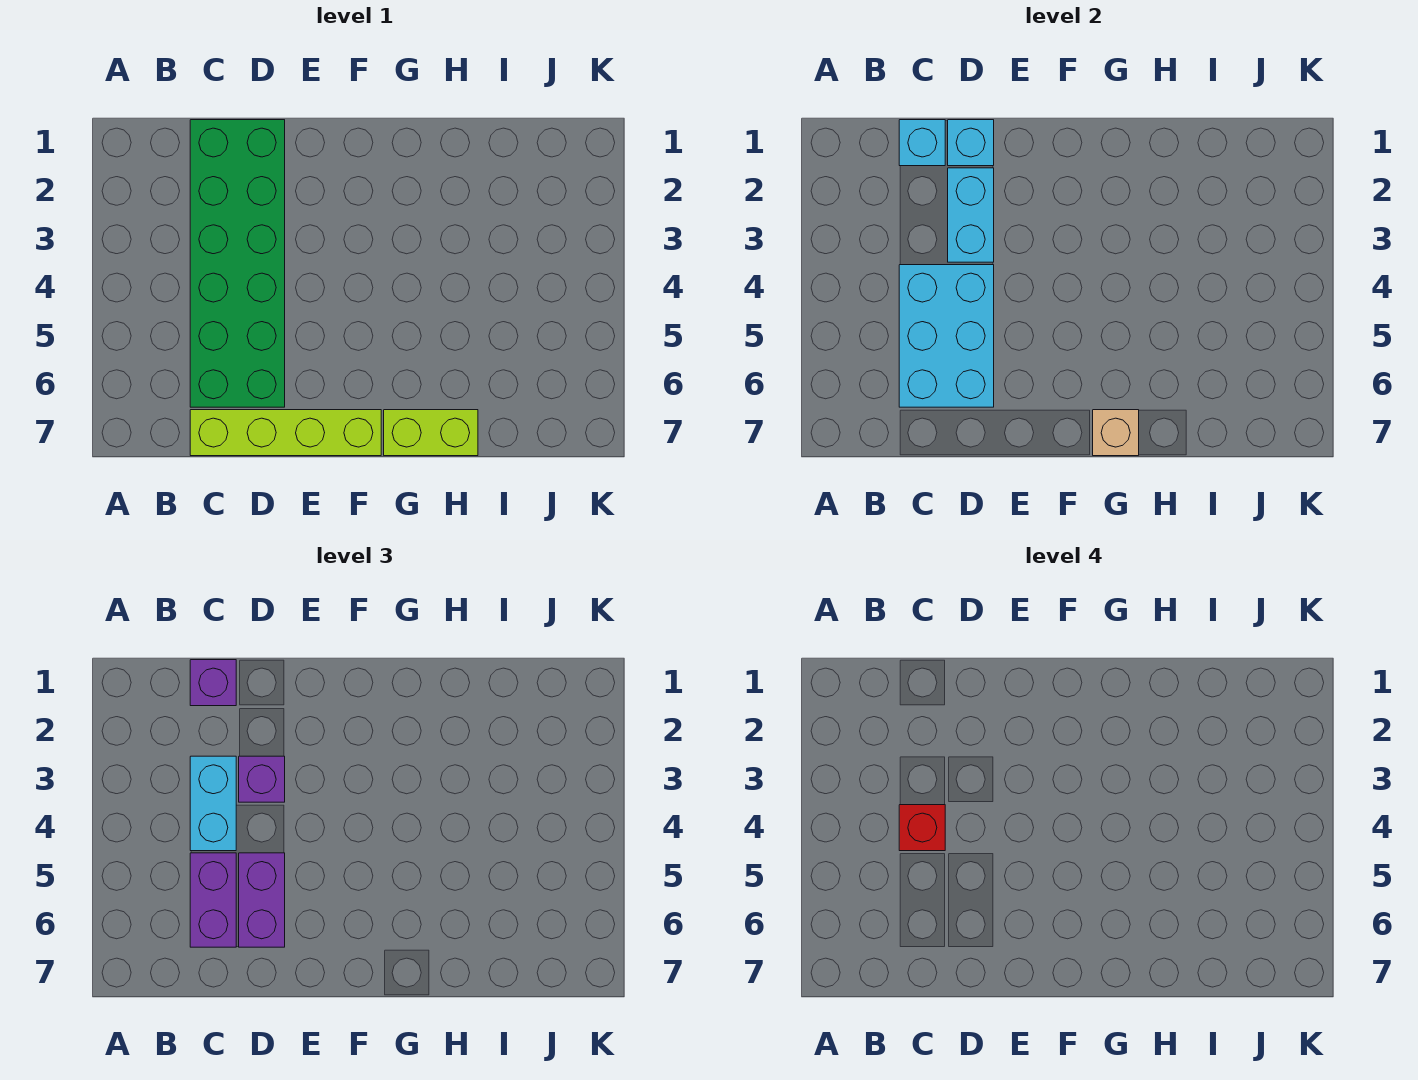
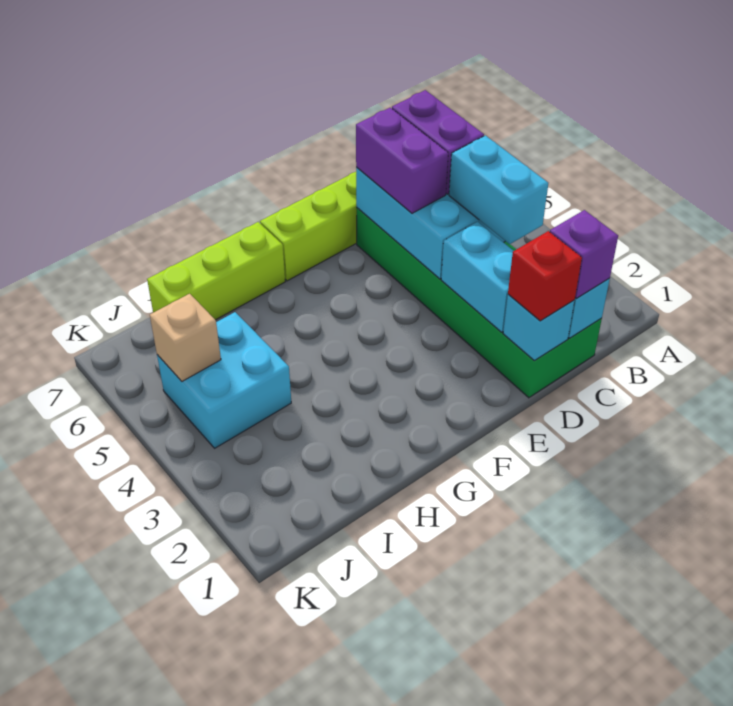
red brick C4 level 4 -> red brick D1 level 3
purple brick D3 level 3 -> none
lime brick G7:H7 level 1 -> lime brick G7:I7 level 1
tan brick G7 level 2 -> tan brick J5 level 2
none -> cyan brick I4:J5 level 1

